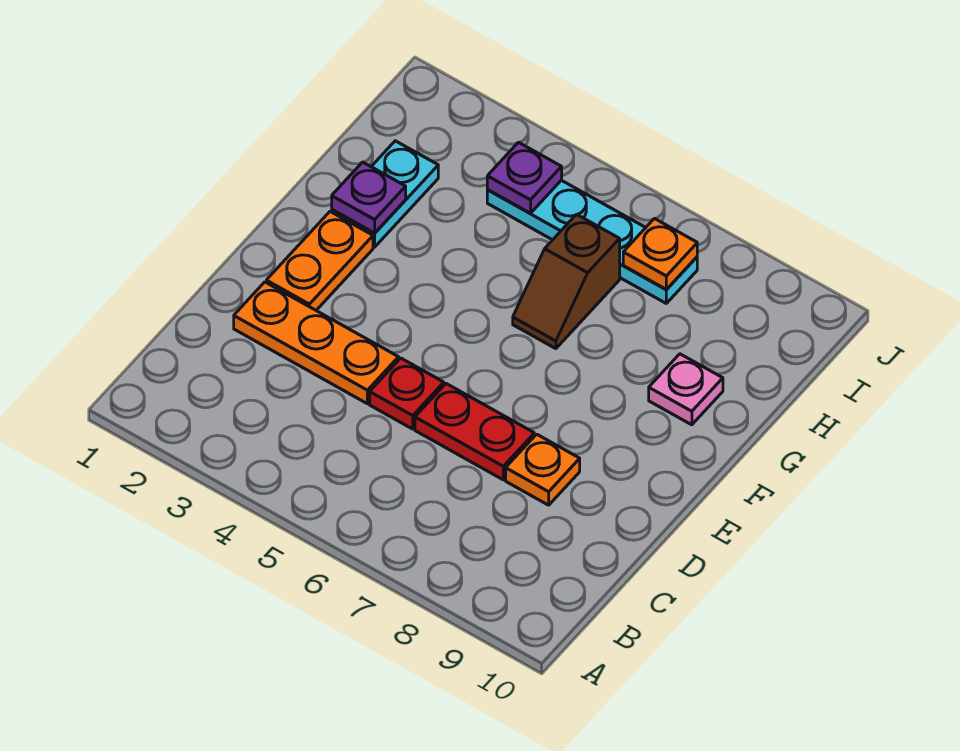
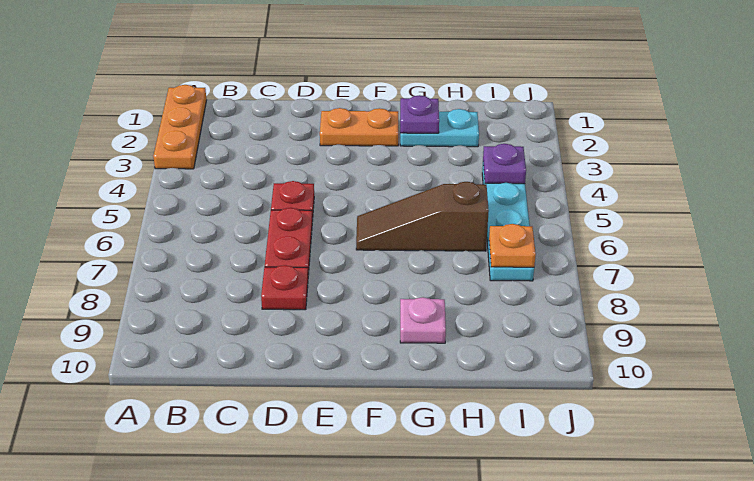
orange plate D2:D4 level 1 -> orange plate A1:A3 level 1
orange plate D8 level 1 -> red plate D8 level 1
brown slope G6:H6 level 1 top H -> brown slope F6:H6 level 1 top H

